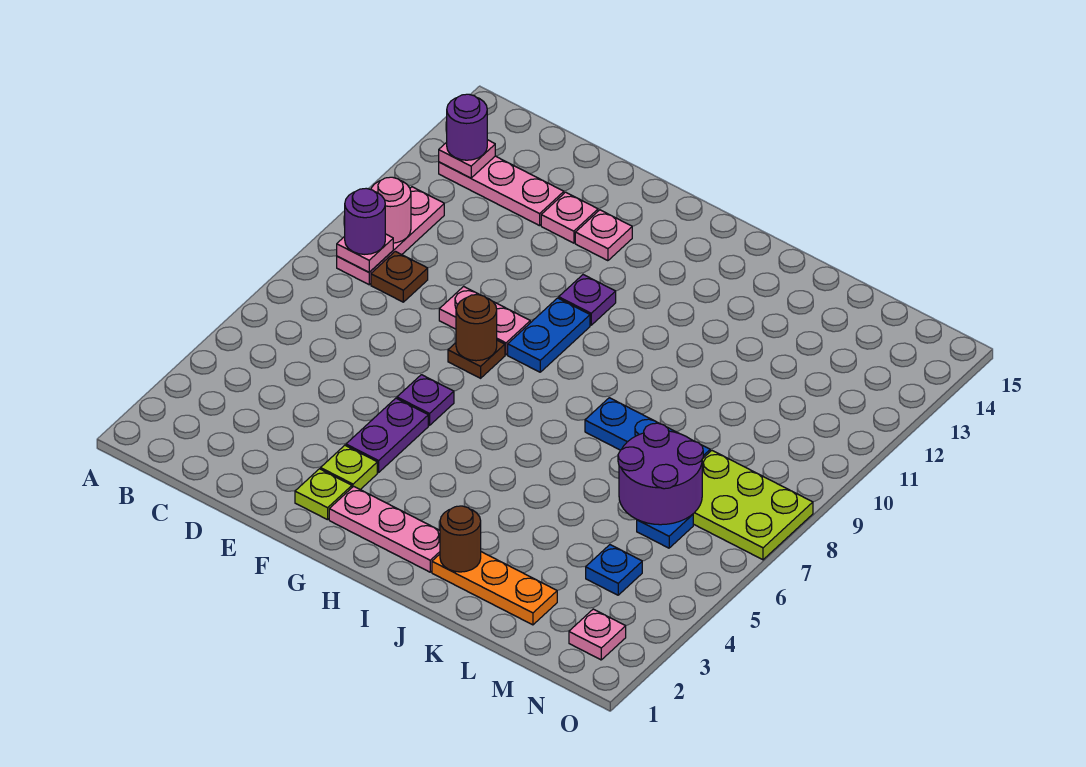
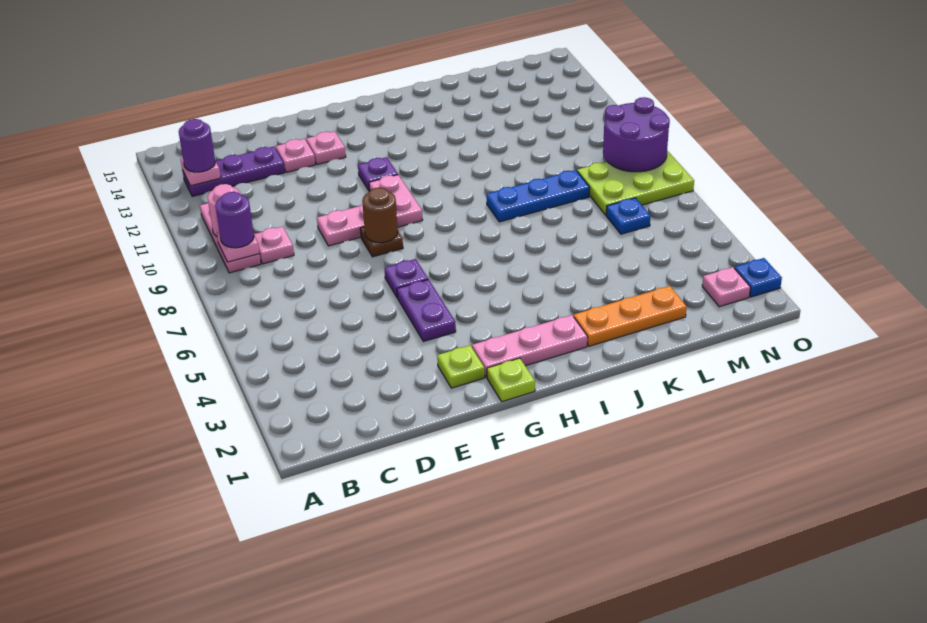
pink plate B13:D13 level 1 -> purple plate B13:D13 level 1
brown plate C9 level 1 -> pink plate C9 level 1
lime plate F3 level 1 -> lime plate G1 level 1
blue plate G9:G10 level 1 -> pink plate G9:G10 level 1
brown round brick J2 level 2 -> none
purple round brick L6:M7 level 2 -> purple round brick N8:O9 level 2
blue plate M4 level 1 -> blue plate O2 level 1

